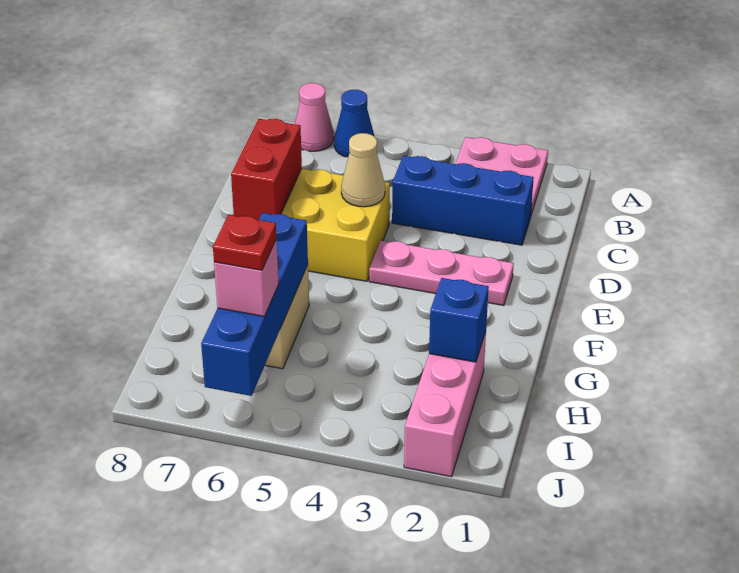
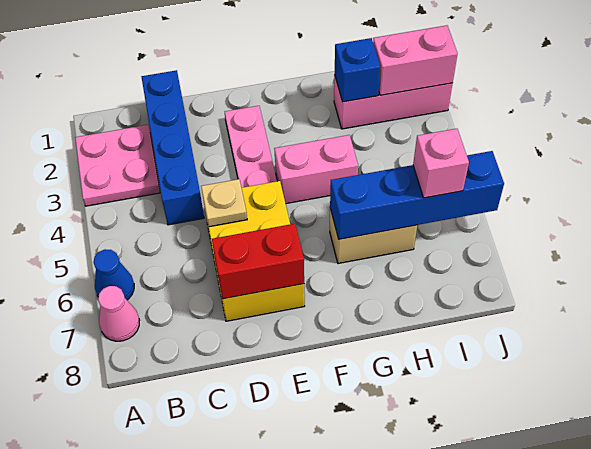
blue brick C2:C4 level 1 -> blue brick C1:C4 level 1
tan cone D5 level 2 -> tan plate D5 level 2
none -> pink brick F4:G4 level 1
none -> pink brick I2:J2 level 2
red plate I6 level 4 -> none

